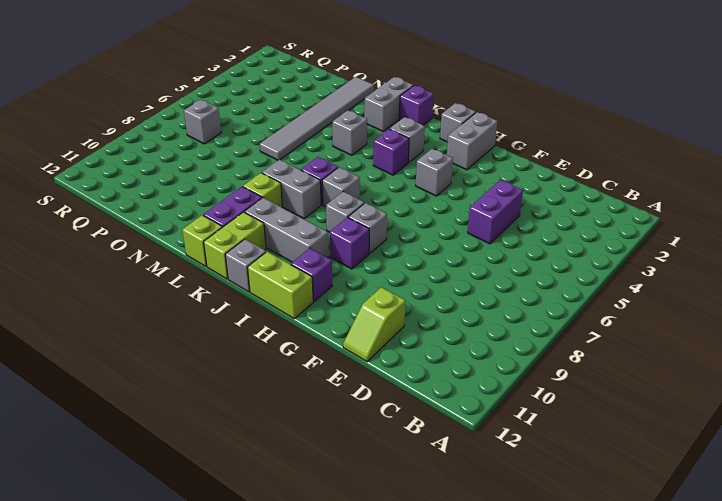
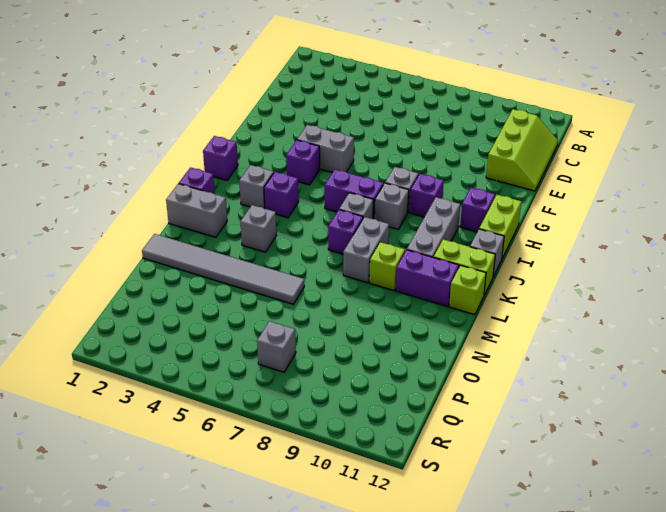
purple brick E4:E5 level 1 -> purple brick I6:I7 level 1
lime slope E11:E12 level 1 top 11 -> lime slope C11:E12 level 1 top 11
grey brick H1:H2 level 1 -> grey brick G4:G5 level 1
grey brick H4 level 1 -> purple brick H4 level 1
grey brick I1 level 1 -> purple brick I1 level 1

